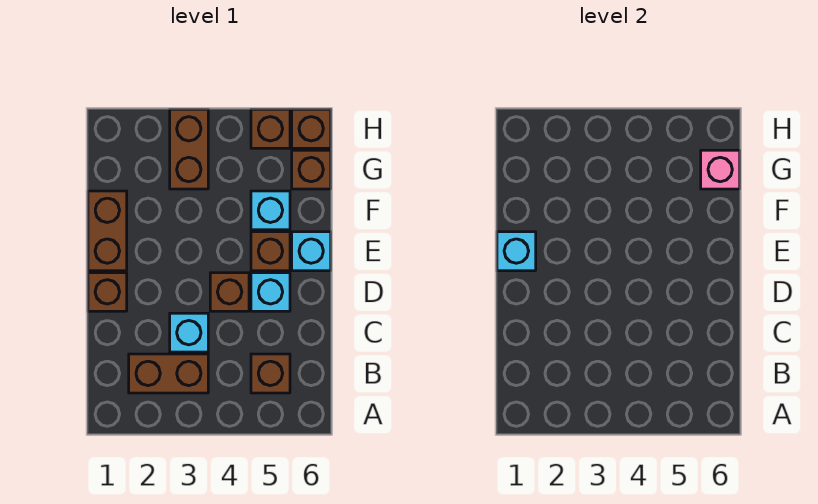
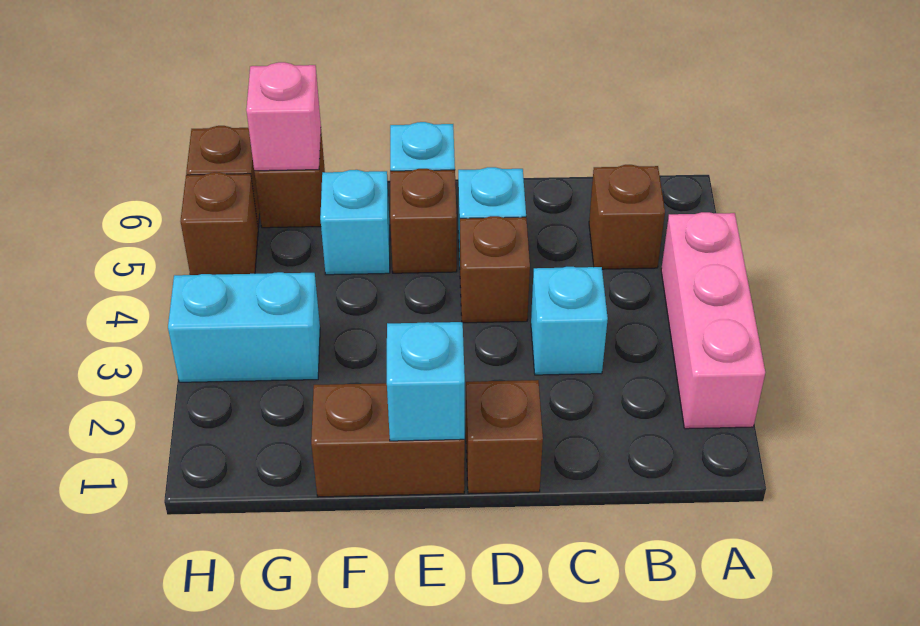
none -> pink brick A2:A4 level 1
brown brick B2:B3 level 1 -> none
brown brick G3:H3 level 1 -> cyan brick G3:H3 level 1

